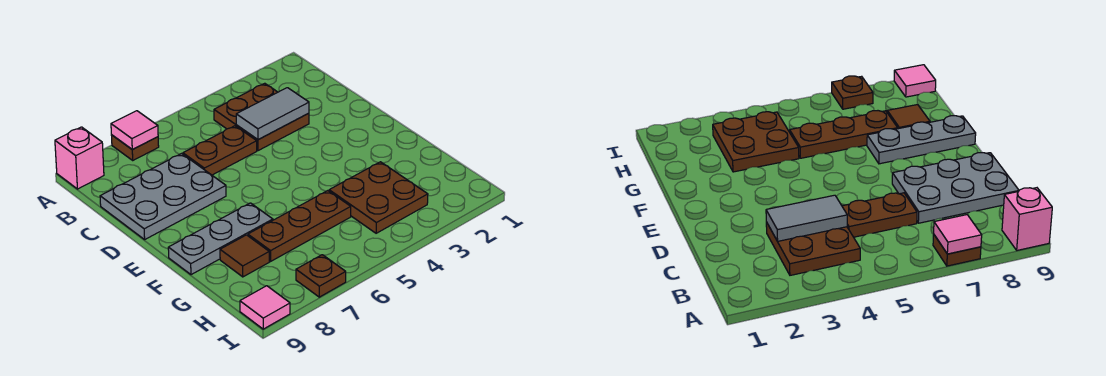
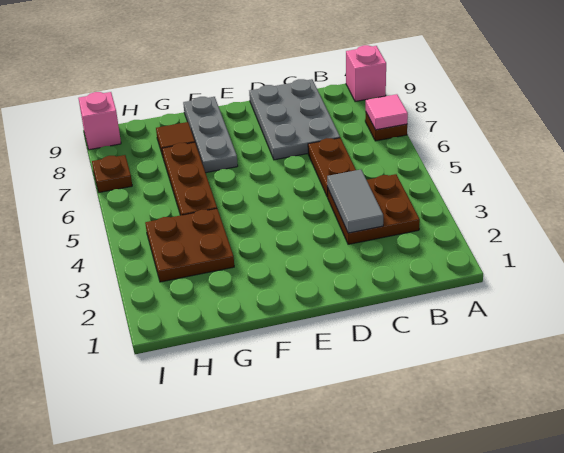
pink tile I9 level 1 -> pink brick I9 level 1

